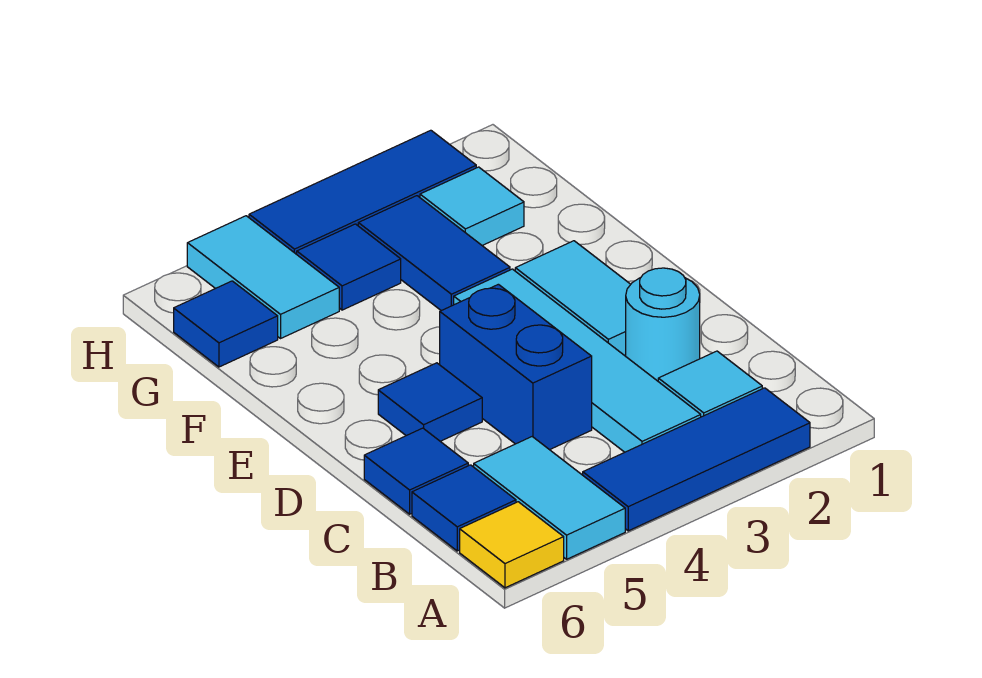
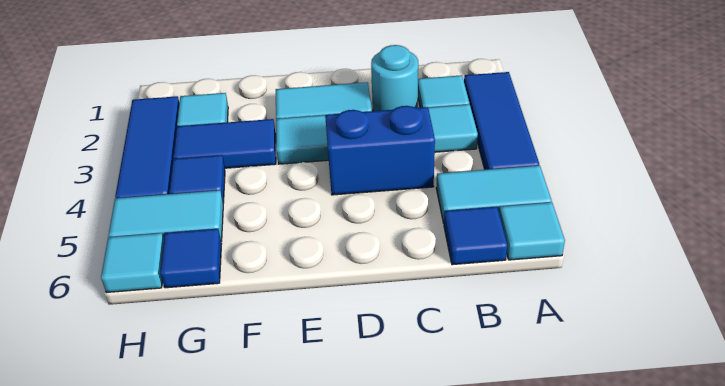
yellow tile A6 level 1 -> cyan tile A6 level 1
blue tile C6 level 1 -> none
blue tile D5 level 1 -> none
none -> cyan tile H6 level 1

